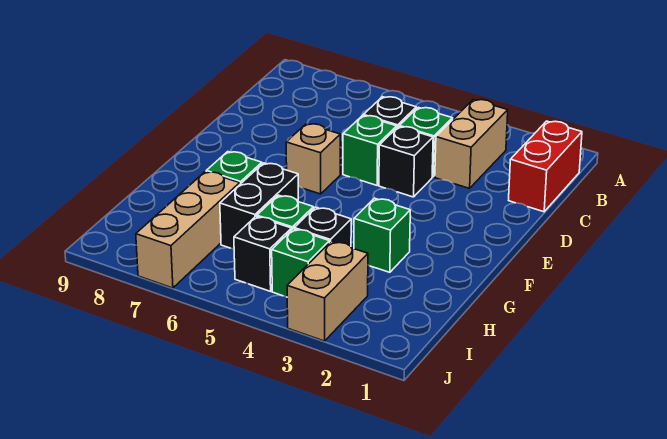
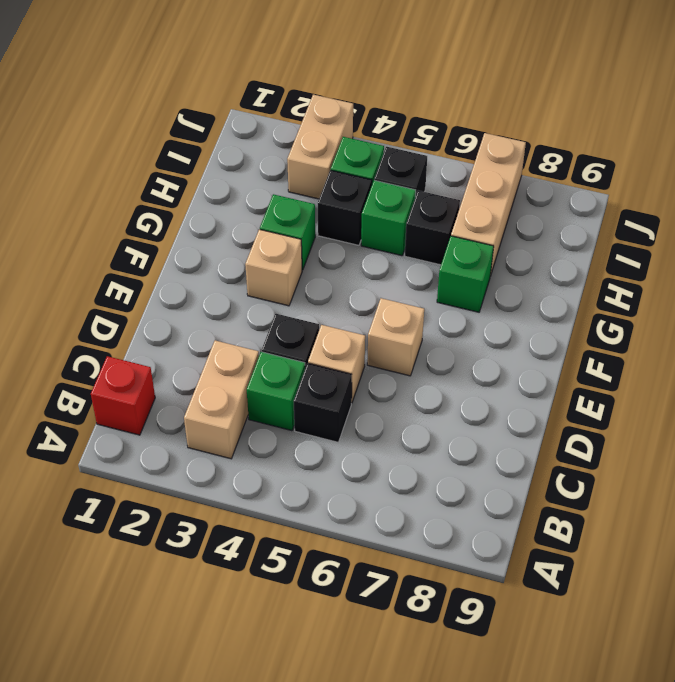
red brick B1:C1 level 1 -> red brick B1 level 1
green brick D5 level 1 -> tan brick D5 level 1
none -> tan brick F3 level 1
black brick G6:H6 level 1 -> black brick H6 level 1

